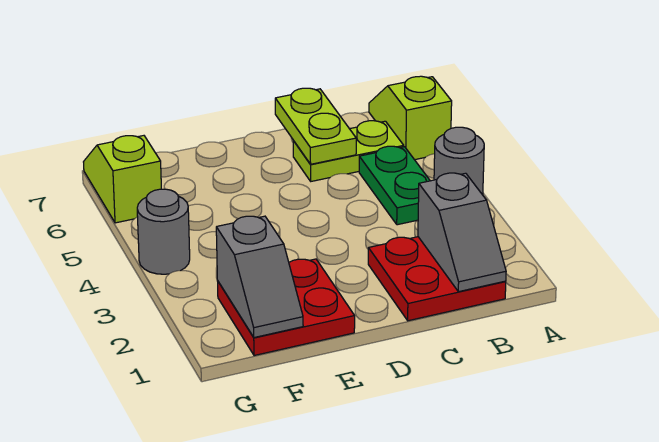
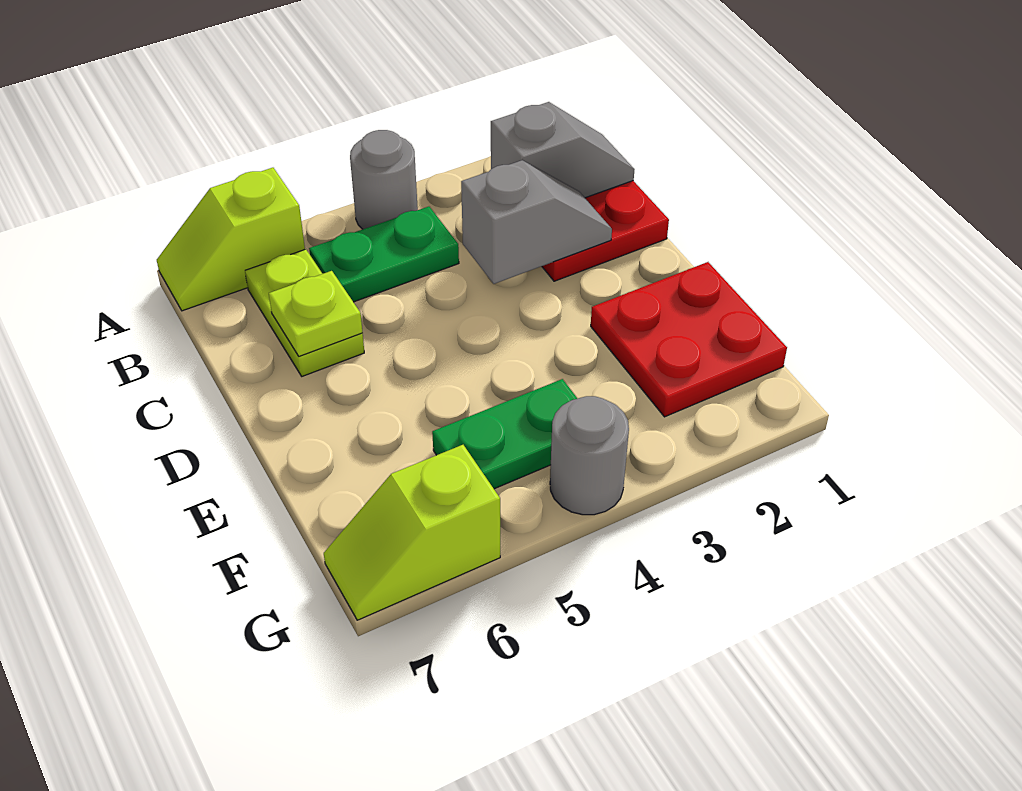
lime plate C6:C7 level 2 -> lime plate C6 level 2
grey slope F1:F2 level 2 top 2 -> grey slope C2:C3 level 2 top 3
none -> green plate F4:F5 level 1

